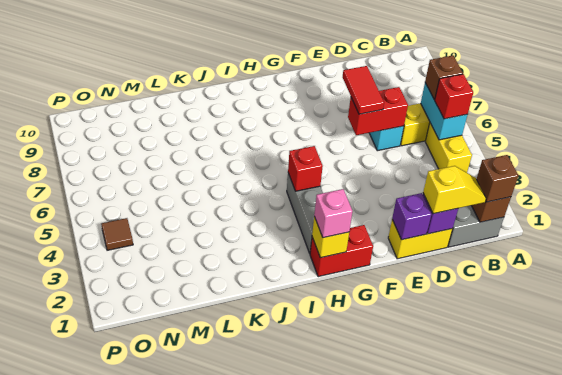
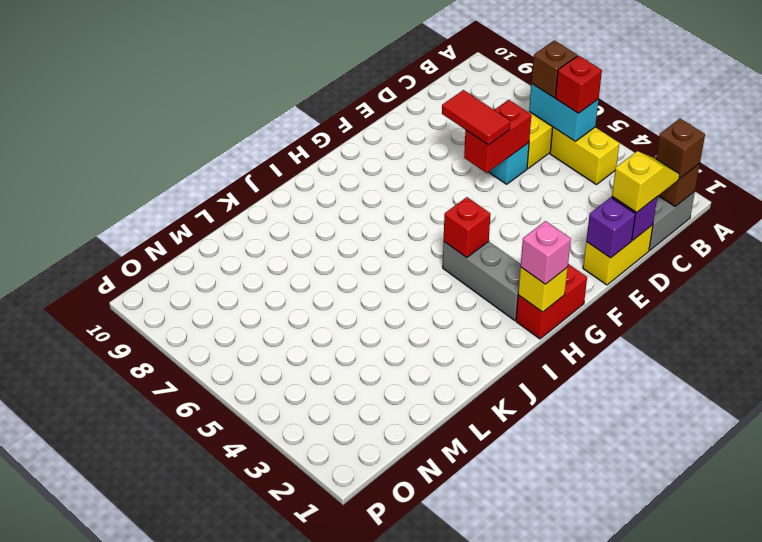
brown tile O4 level 1 -> none

